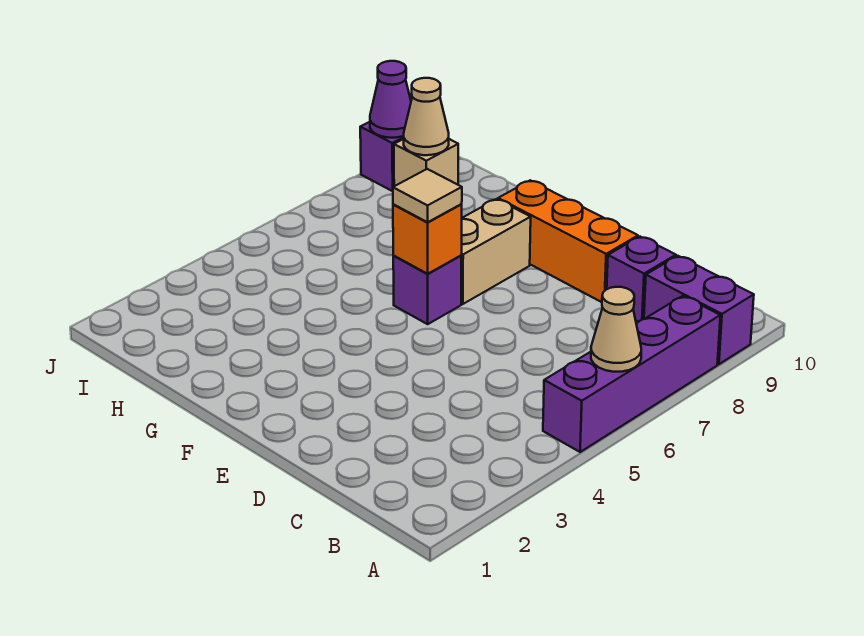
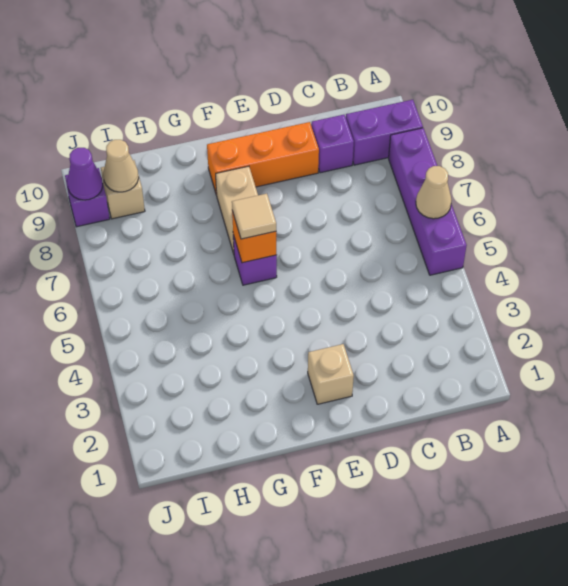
none -> tan brick E2 level 1

